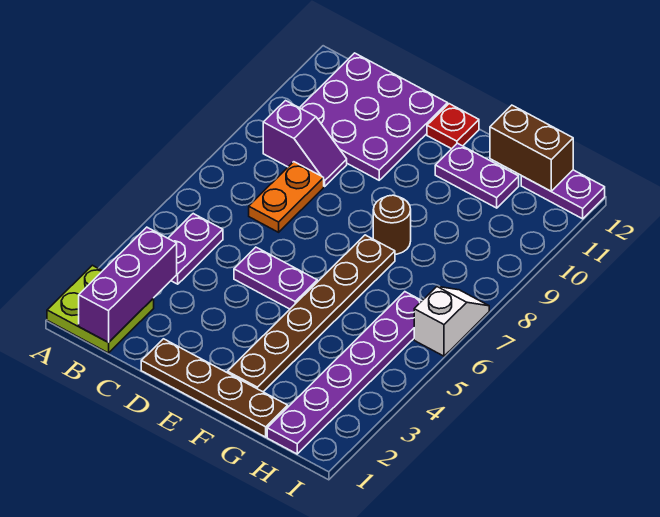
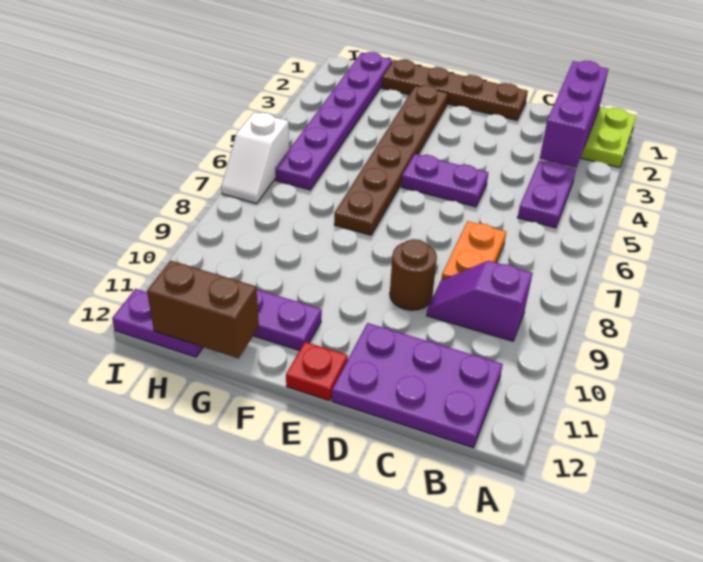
purple plate B10:D12 level 1 -> purple plate B11:D12 level 1
brown round brick F8 level 1 -> brown round brick D9 level 1

